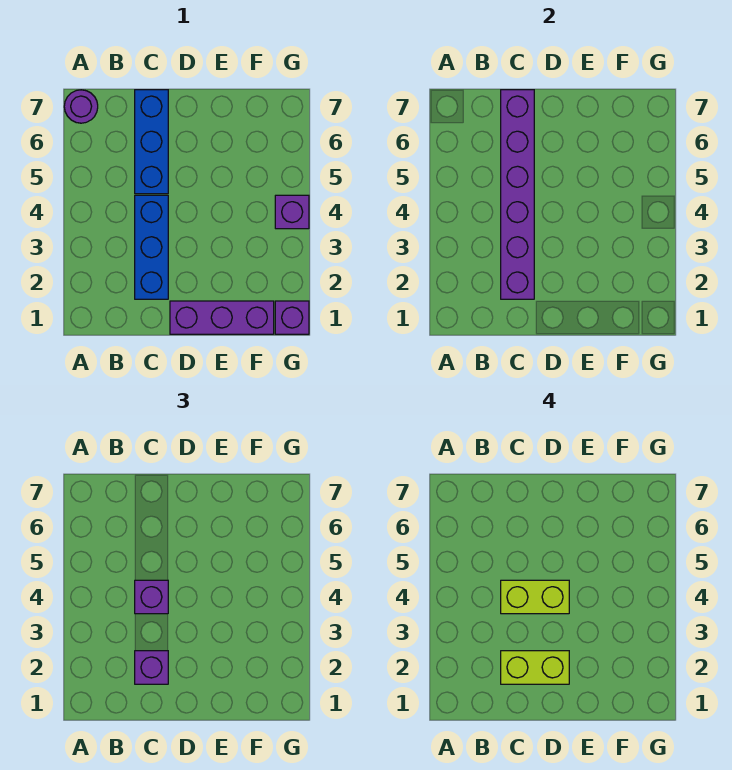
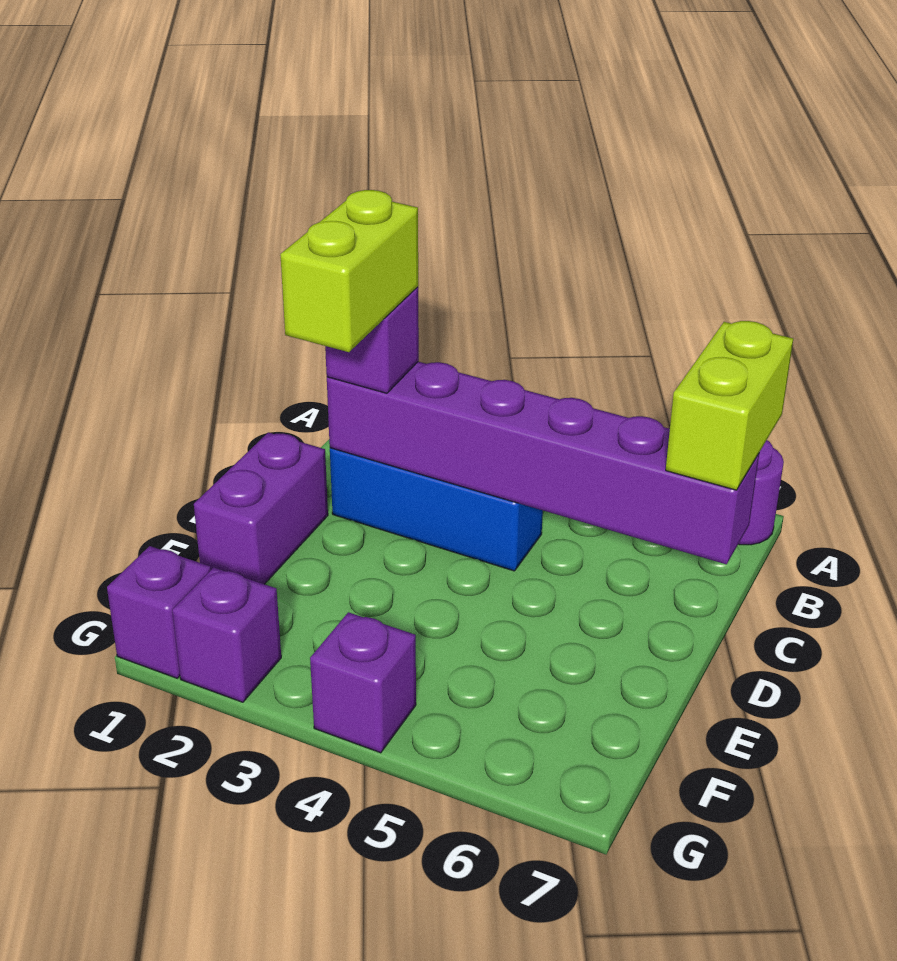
purple brick C4 level 3 -> purple brick G2 level 1
lime brick C4:D4 level 4 -> lime brick B7:C7 level 3
blue brick C5:C7 level 1 -> none
purple brick D1:F1 level 1 -> purple brick D1:E1 level 1

